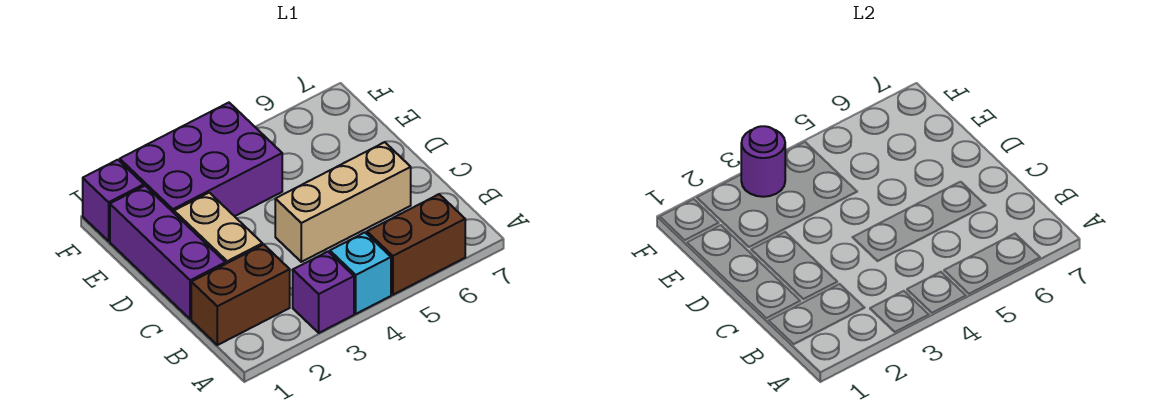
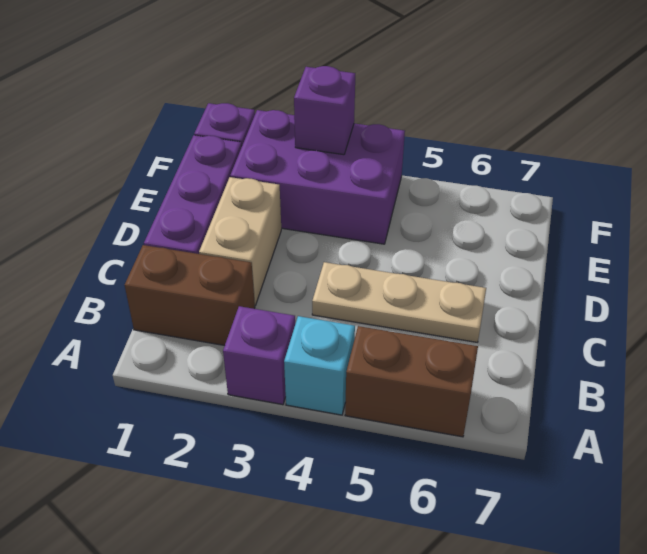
tan brick C4:C6 level 1 -> tan plate C4:C6 level 1
purple round brick F3 level 2 -> purple brick F3 level 2

